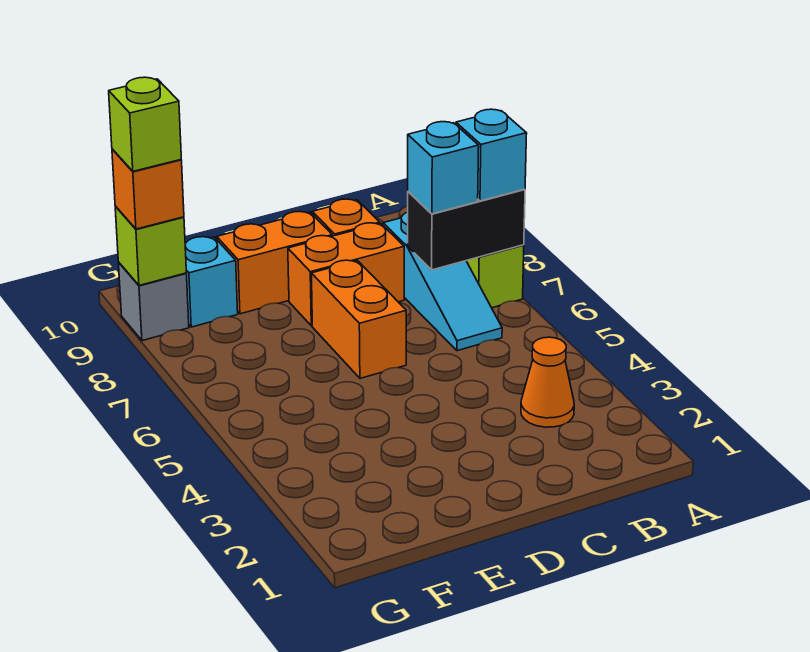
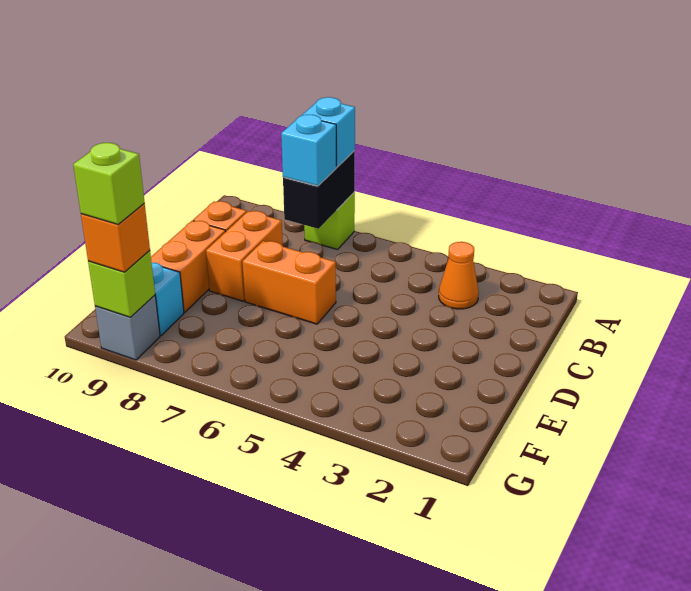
cyan slope B6:B8 level 1 top 8 -> none

